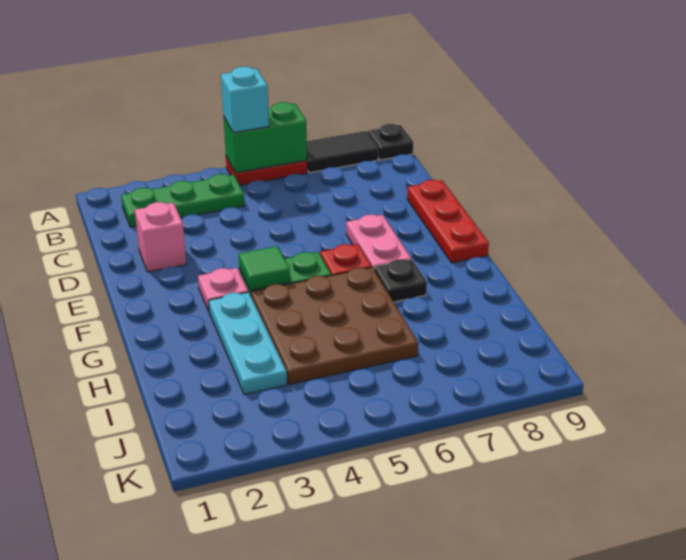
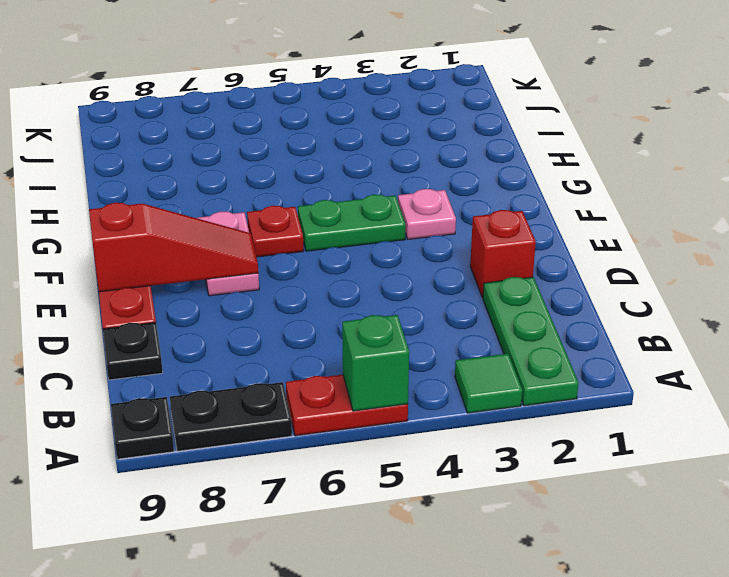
green brick A5:A6 level 2 -> green brick A5 level 2
cyan brick A5 level 3 -> none
black tile A7:A8 level 1 -> black plate A7:A8 level 1
green plate B2:B4 level 1 -> green plate A2:C2 level 1
pink brick D2 level 1 -> red brick D2 level 1
none -> red slope E7:E9 level 2 top 9
green tile F4 level 2 -> green tile A3 level 1
cyan plate G3:I3 level 1 -> none
brown plate G4:I6 level 1 -> none
black plate G7 level 1 -> black plate C9 level 1

